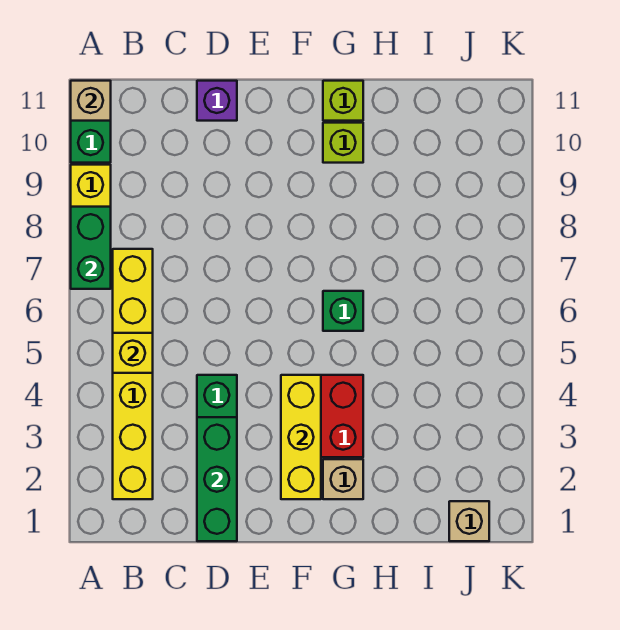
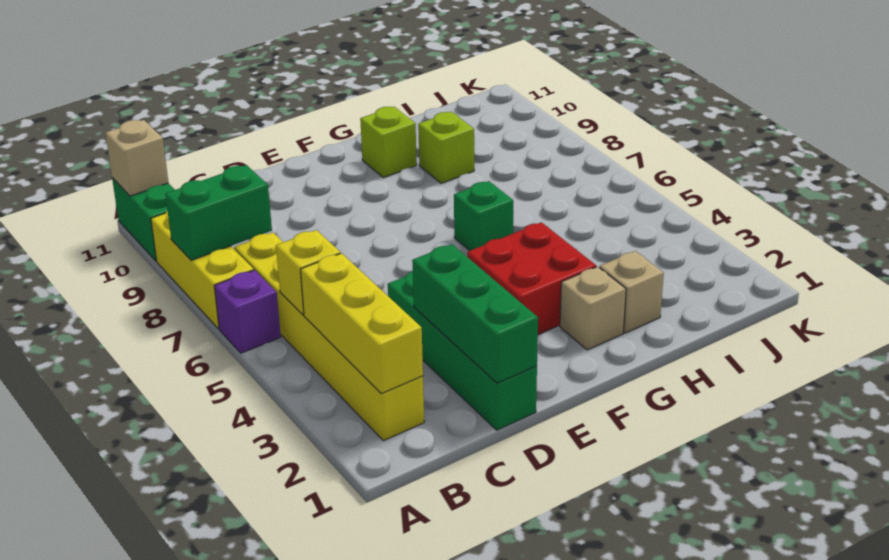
green brick A7:A8 level 2 -> green brick A8:B8 level 2
purple brick D11 level 1 -> purple brick A6 level 1
yellow brick F2:F4 level 2 -> yellow brick B2:B4 level 2
lime brick G11 level 1 -> lime brick H9 level 1
tan brick J1 level 1 -> tan brick H2 level 1

